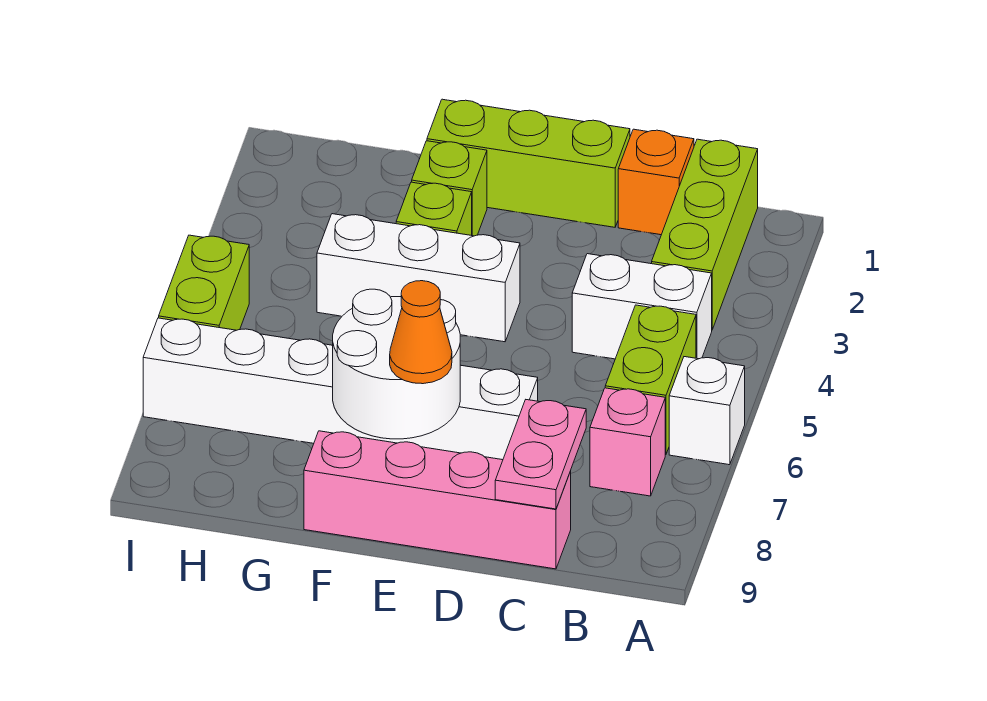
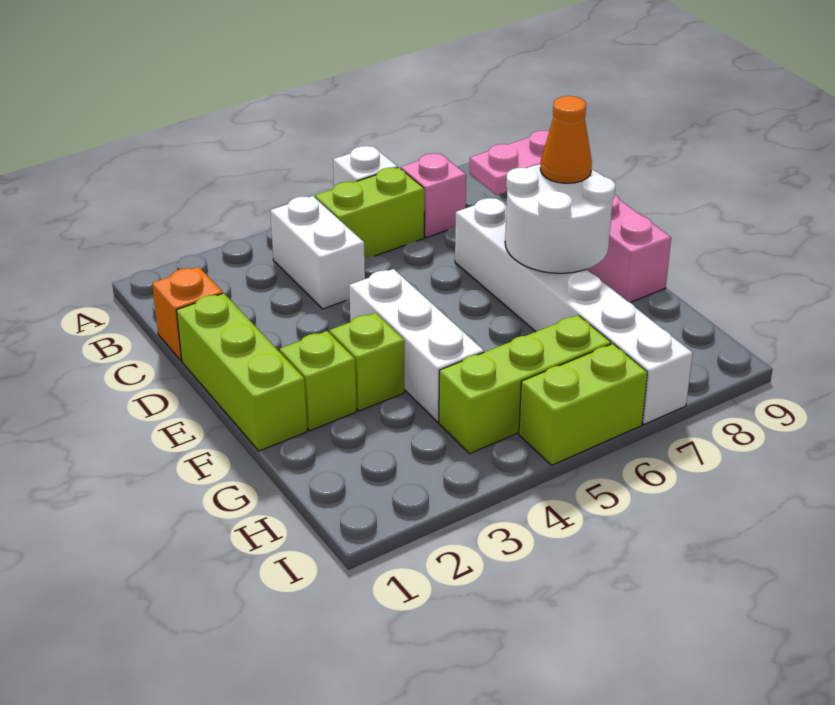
lime brick B1:B3 level 1 -> lime brick H4:H6 level 1

